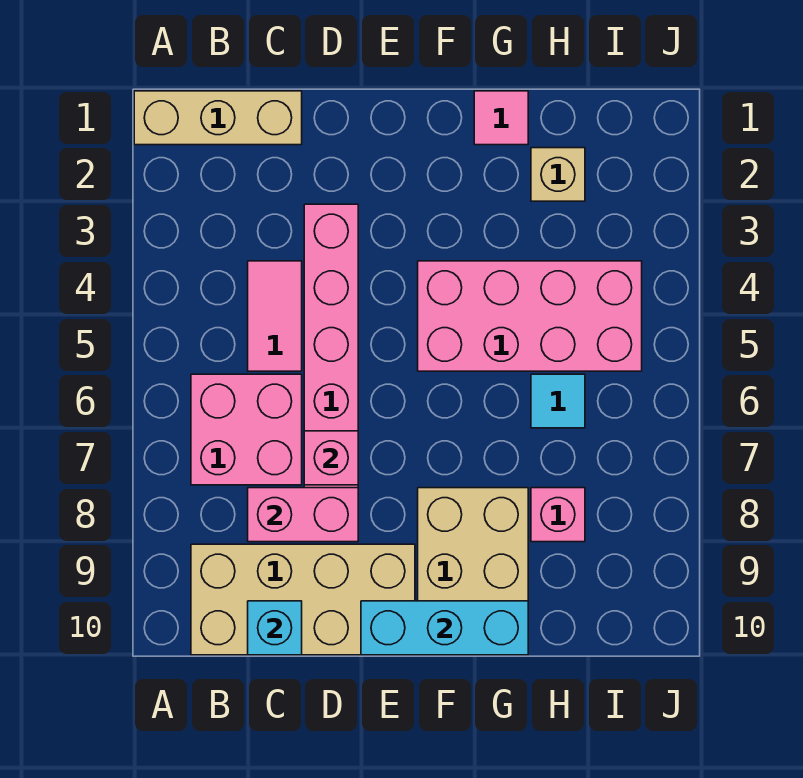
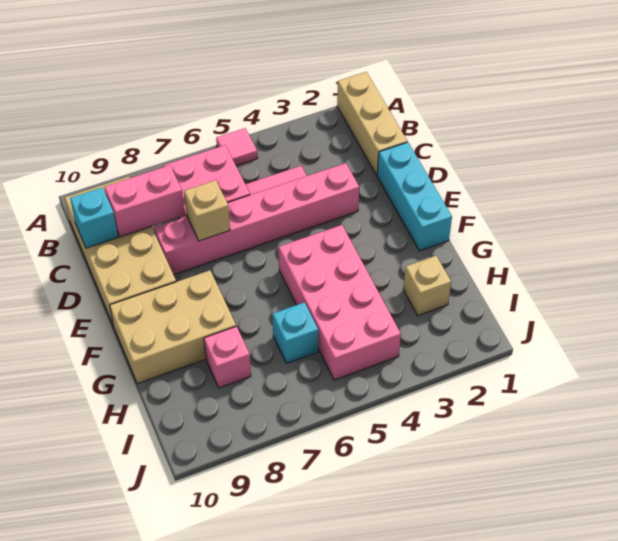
pink brick C8:D8 level 2 -> pink brick C8:C9 level 2
pink brick D7 level 2 -> tan brick D7 level 2
cyan brick E10:G10 level 2 -> cyan brick D1:F1 level 1
pink tile G1 level 1 -> pink tile A5 level 1
cyan tile H6 level 1 -> cyan brick H6 level 1

